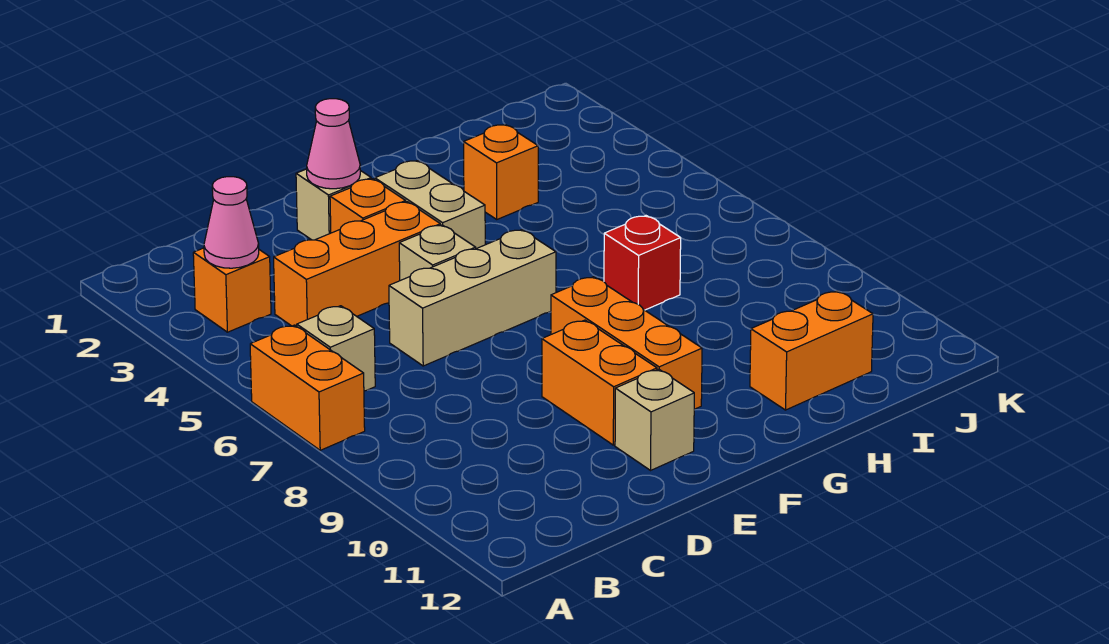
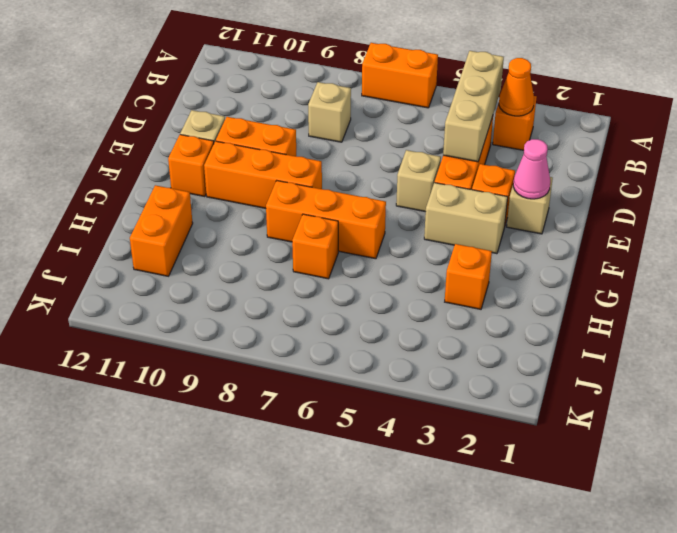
pink cone B3 level 2 -> orange cone B3 level 2
tan brick B6 level 1 -> tan brick C8 level 1
tan brick D6:F6 level 1 -> tan brick B4:D4 level 2
none -> orange brick F11 level 1
none -> orange brick G6:G8 level 1
red brick H7 level 1 -> orange brick H7 level 1

